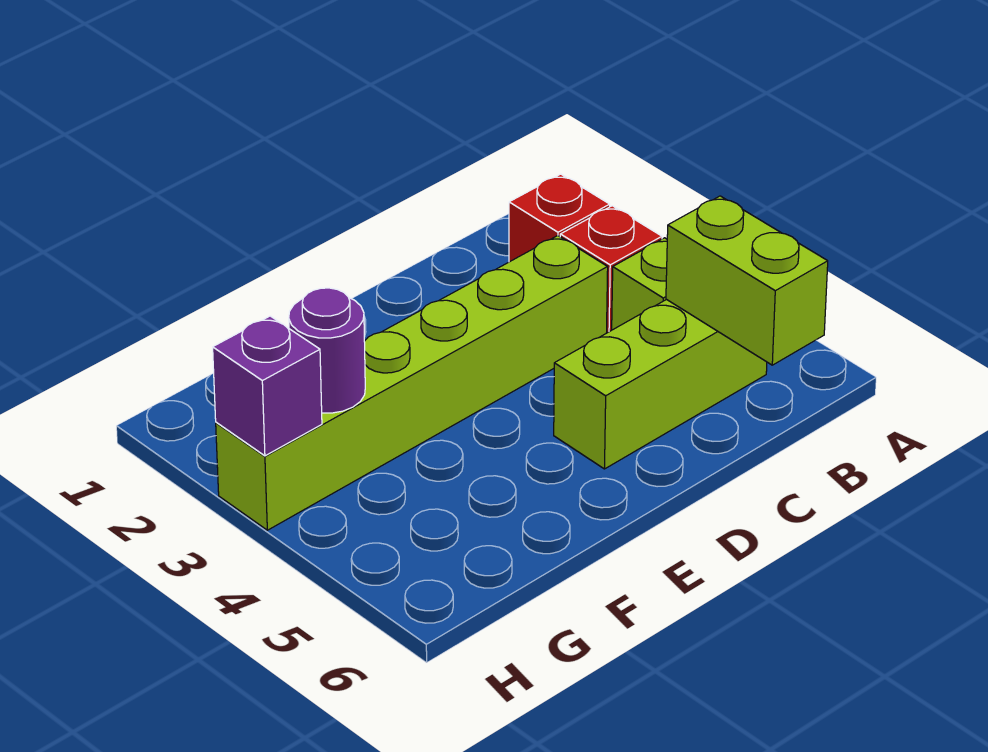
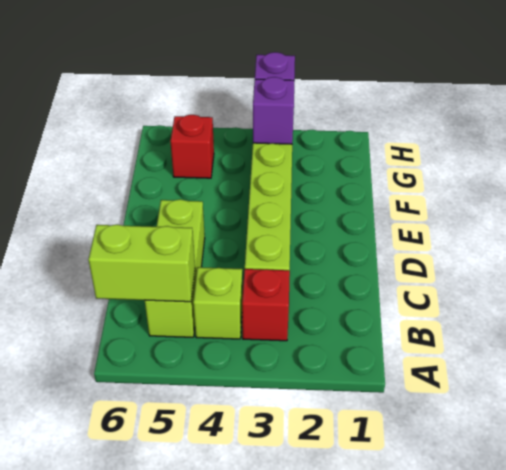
red brick B2 level 1 -> red brick G5 level 1
purple round brick G3 level 2 -> purple brick G3 level 2

